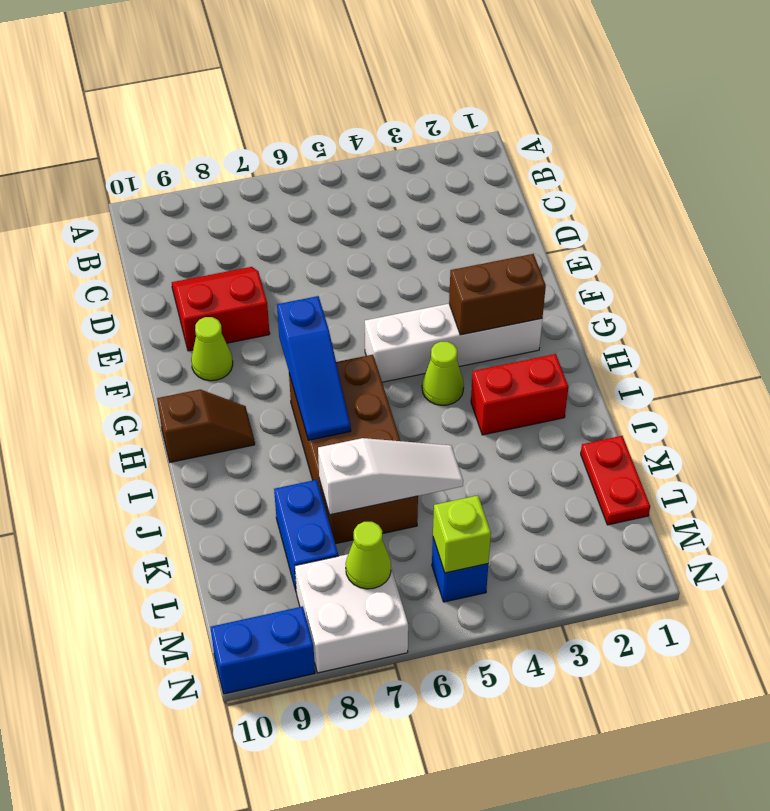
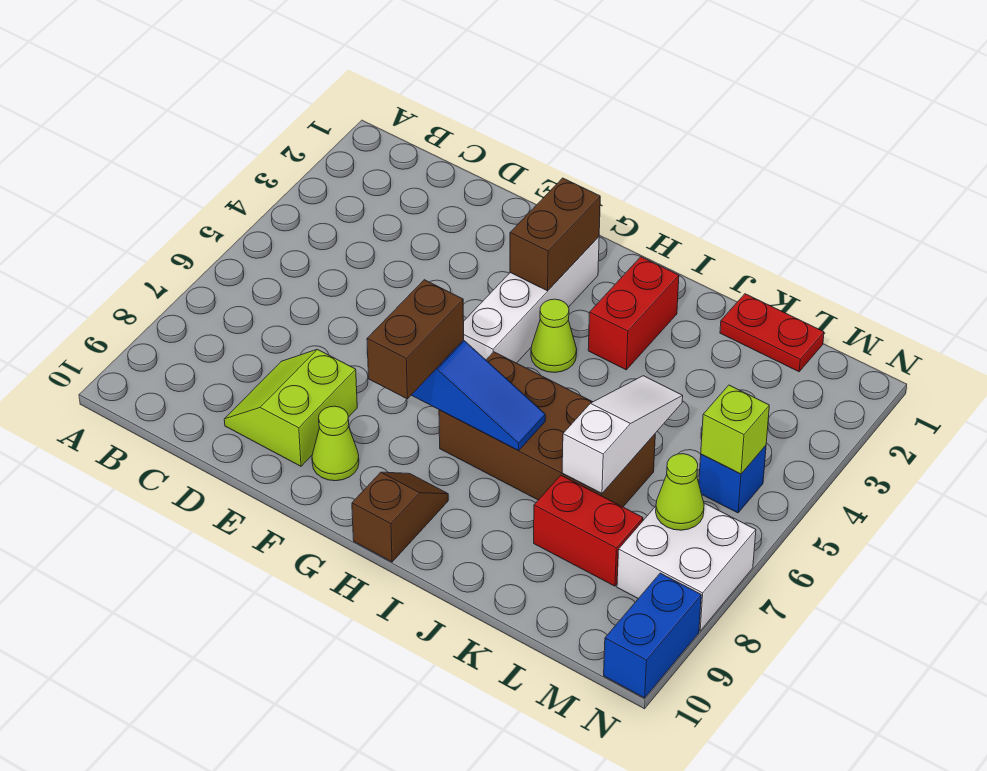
red slope D8:E9 level 1 top E -> lime slope D8:E9 level 1 top E
none -> brown brick G7:G8 level 3
blue brick K8:L8 level 1 -> red brick K8:L8 level 1

